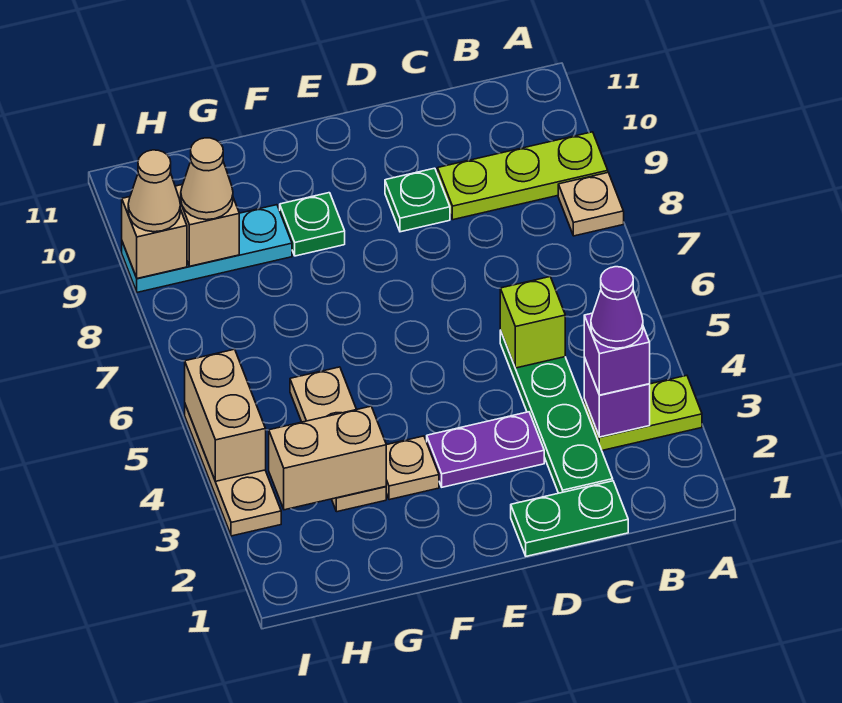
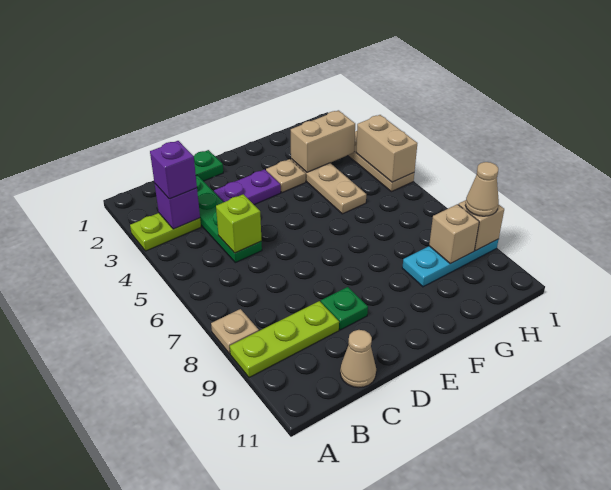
purple cone B3 level 4 -> none
green plate F9 level 1 -> none
tan cone H9 level 3 -> tan cone C11 level 1

